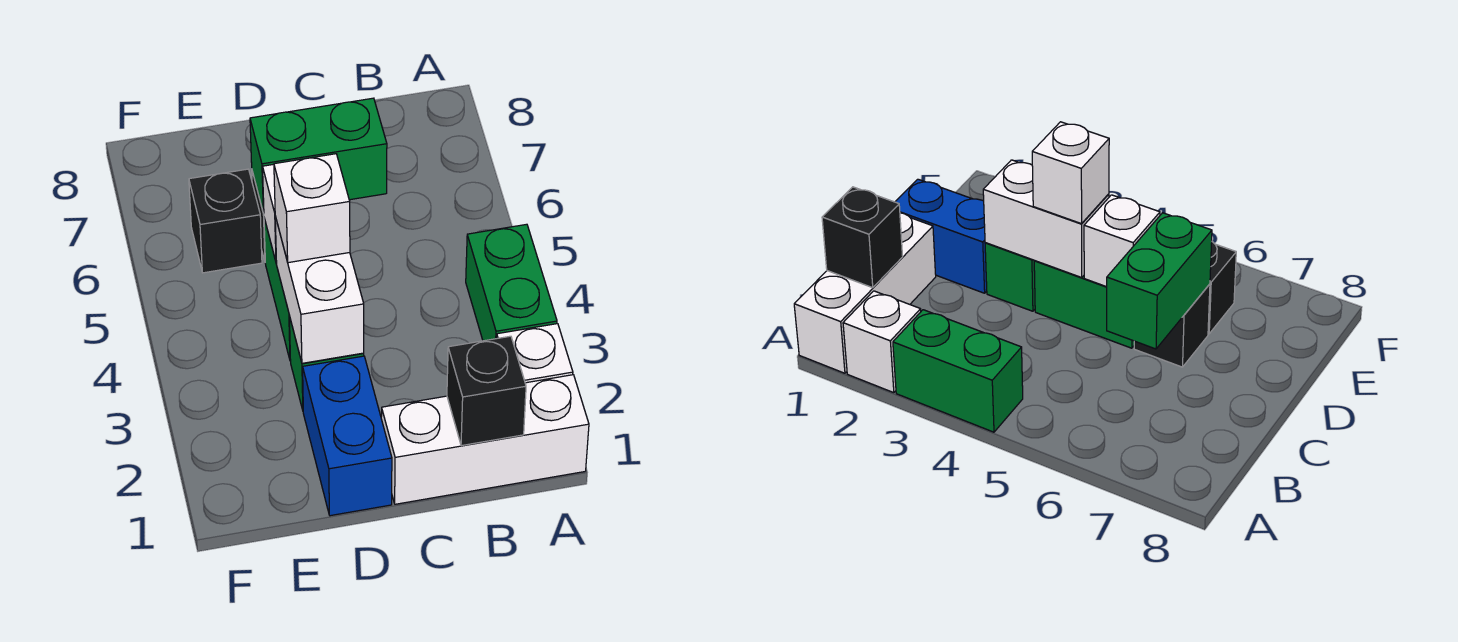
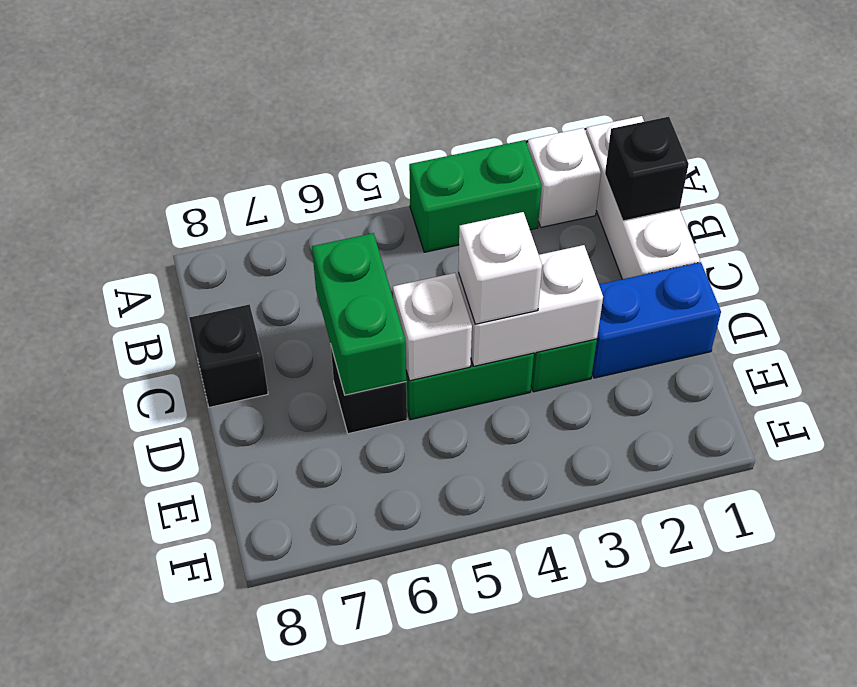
black brick E6 level 1 -> black brick C8 level 1

